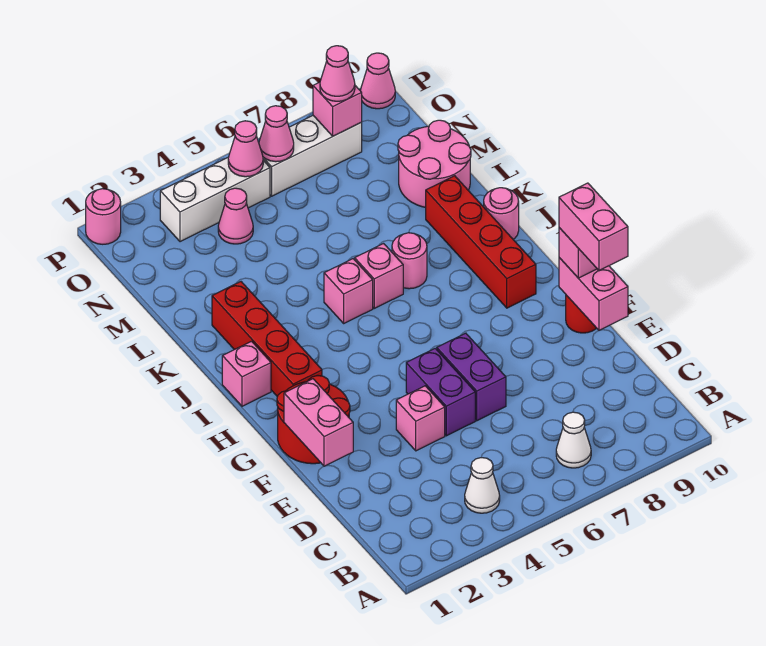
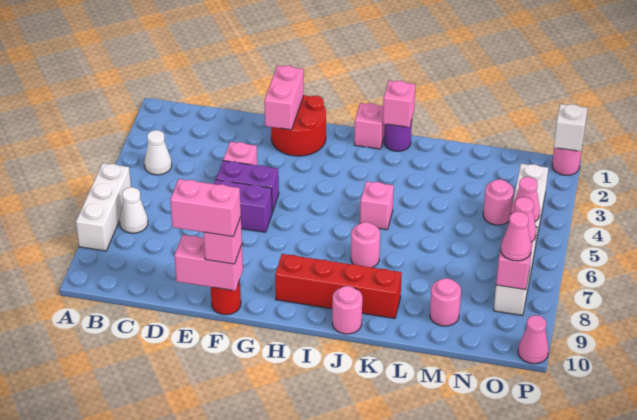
none -> white brick A6:A8 level 1
pink brick E1:F1 level 2 -> pink brick F1:F2 level 2
red brick H2:K2 level 1 -> none
none -> purple round brick J1 level 1
pink brick J6 level 1 -> pink brick J1 level 2
pink round brick L9:M10 level 1 -> pink round brick M9 level 1
pink cone N4 level 1 -> pink round brick N4 level 1
none -> white brick P1 level 2

